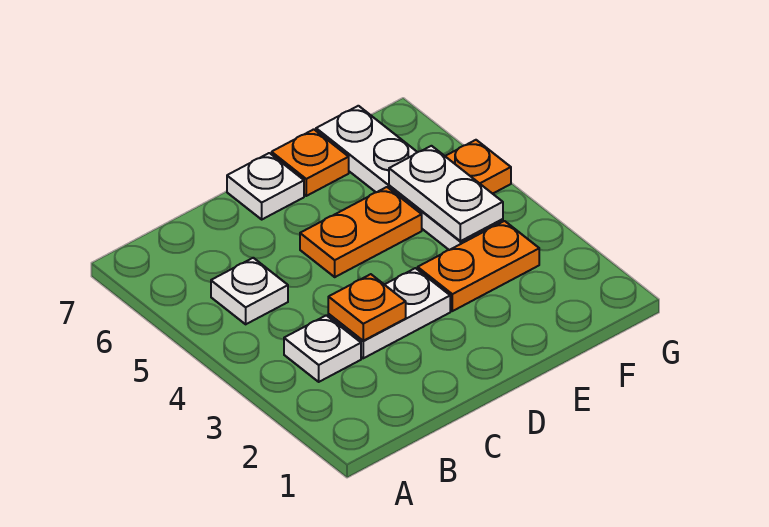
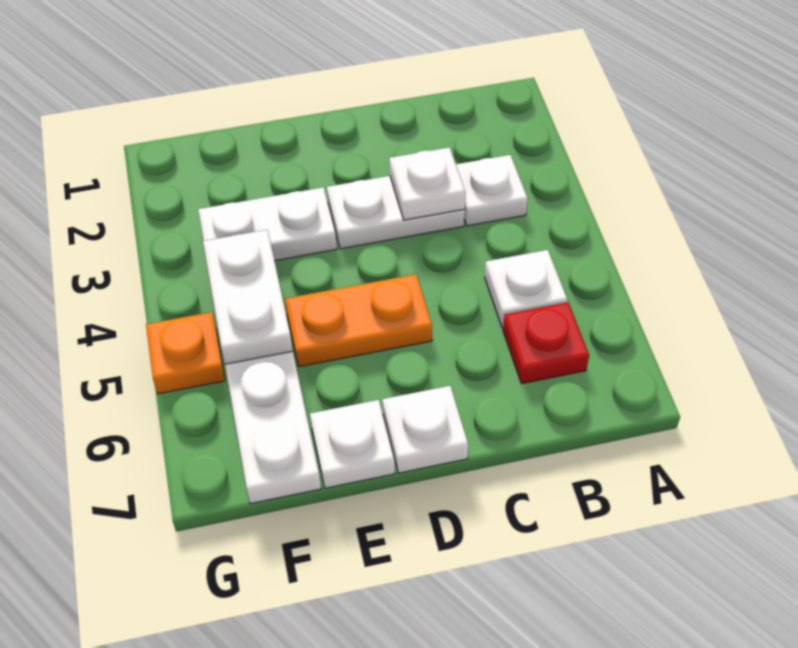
none -> red plate B6 level 1
orange plate C3 level 2 -> white plate C3 level 2
orange plate E3:F3 level 1 -> white plate E3:F3 level 1
orange plate E7 level 1 -> white plate E7 level 1

